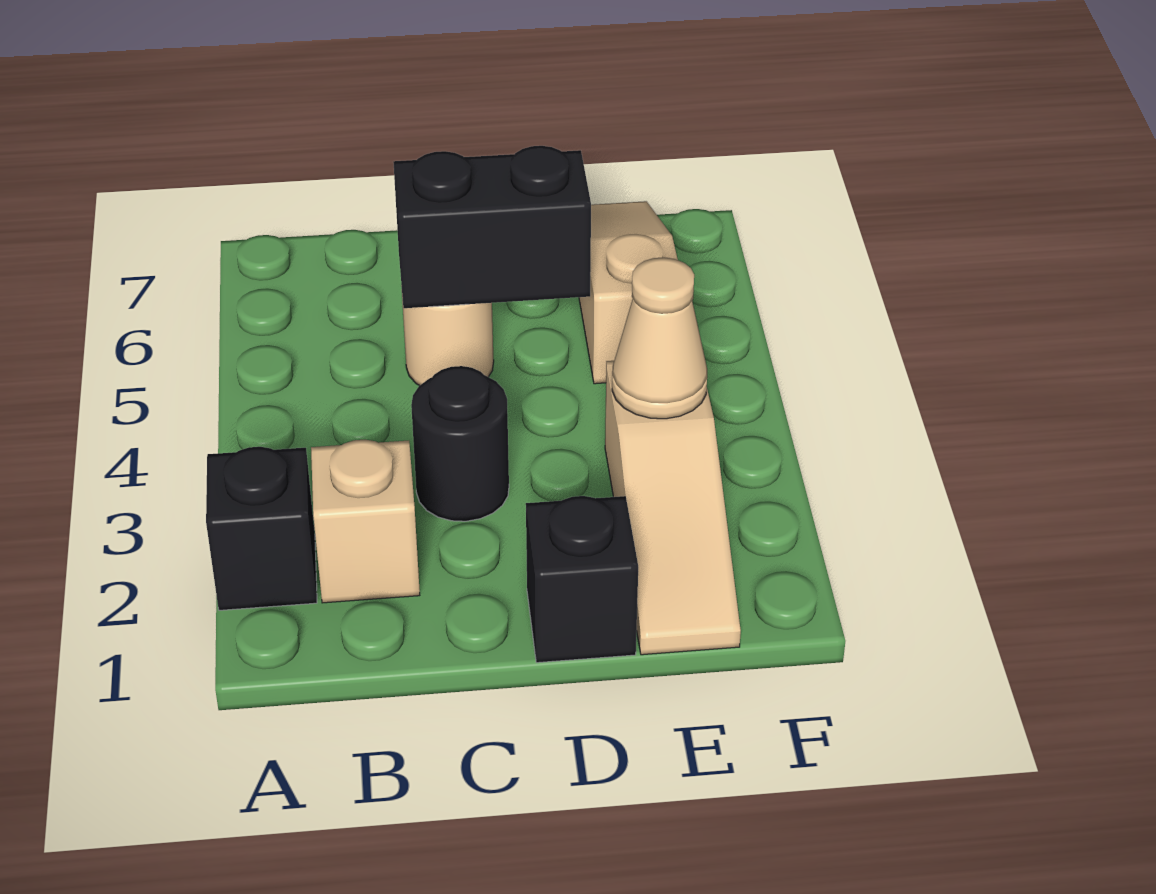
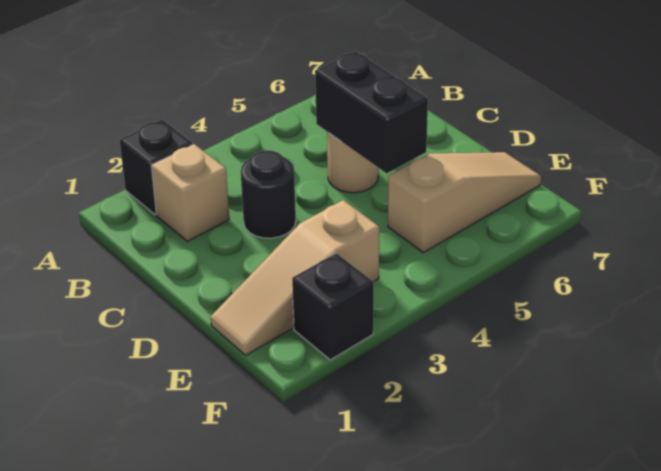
black brick D1 level 1 -> black brick F2 level 1
tan cone E3 level 2 -> none

